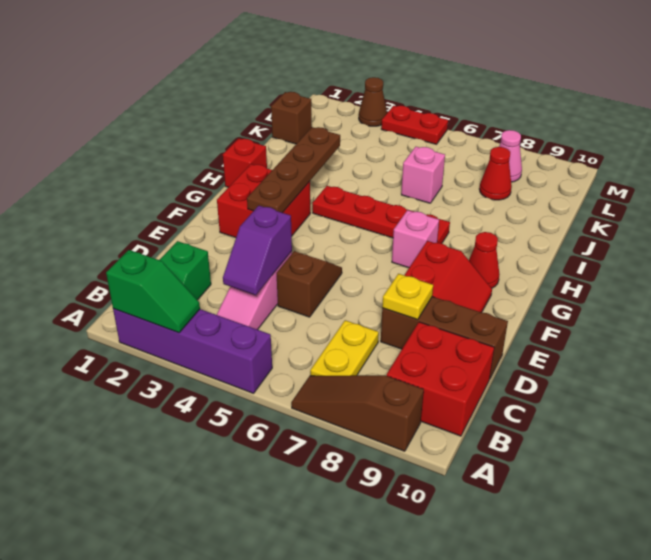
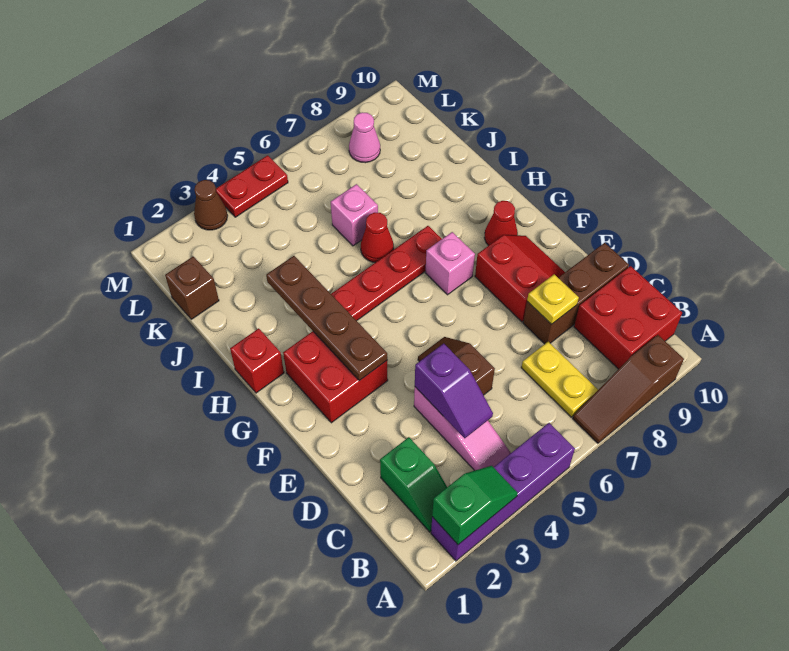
red cone K8 level 1 -> red cone I6 level 1

